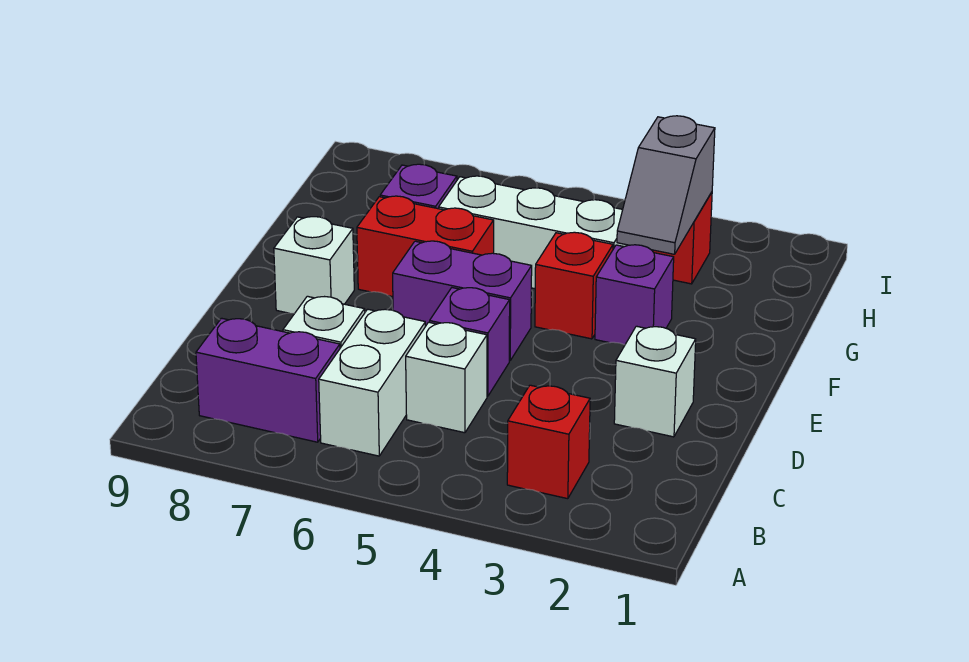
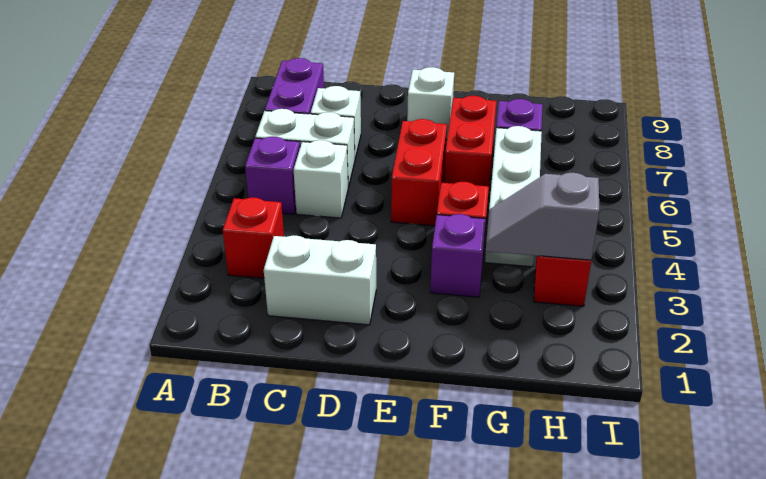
white brick D2 level 1 -> white brick C2:D2 level 1
purple brick D5 level 1 -> purple brick B5 level 1
purple brick E5:E6 level 1 -> red brick E5:E6 level 1

